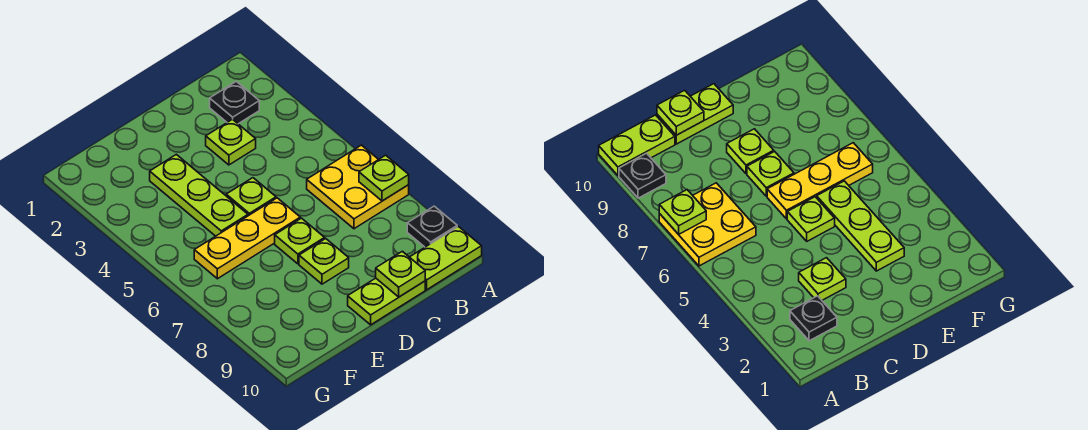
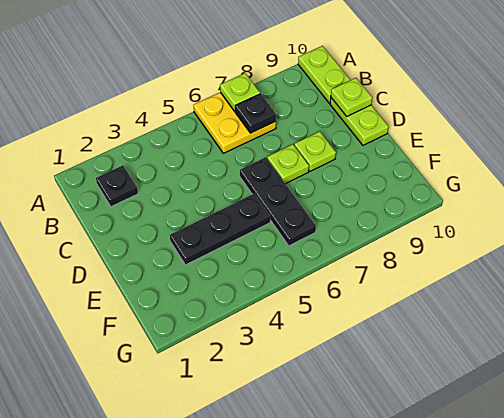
black plate A9 level 1 -> black plate B7 level 2
lime plate C3 level 1 -> none
lime plate D5 level 1 -> none
yellow plate D6:F6 level 1 -> black plate D6:F6 level 1
lime plate E3:E5 level 1 -> black plate E3:E5 level 1

